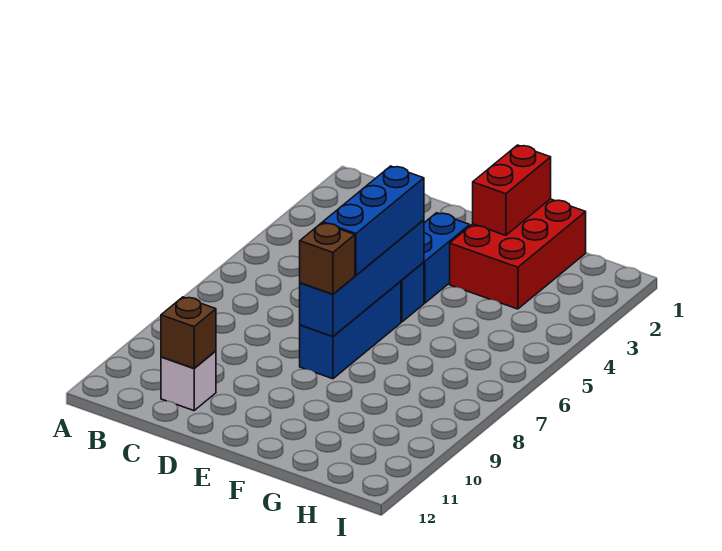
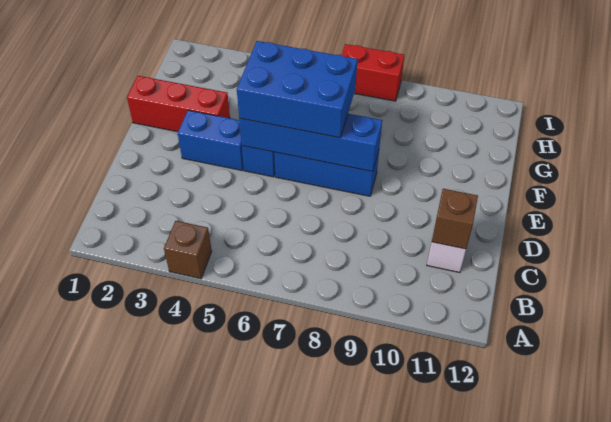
blue brick E5:E7 level 3 -> blue brick E5:F7 level 3
brown brick E8 level 3 -> brown brick A4 level 1
red brick F1:G3 level 1 -> red brick F1:F3 level 1
red brick F1:F2 level 2 -> red brick I7:I8 level 1

